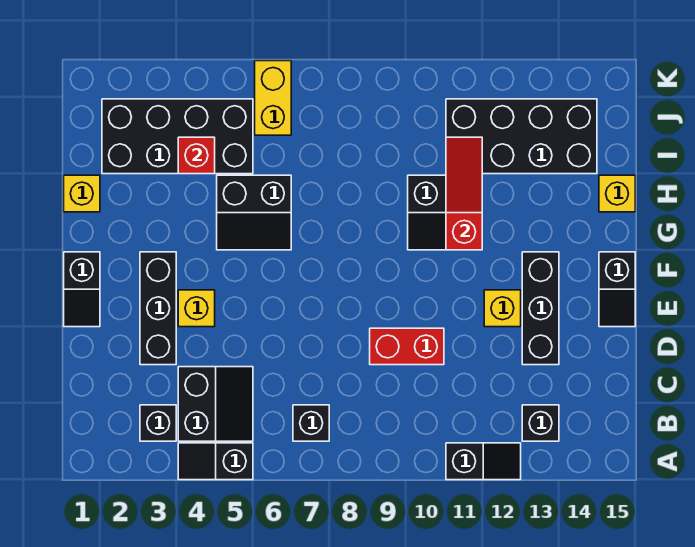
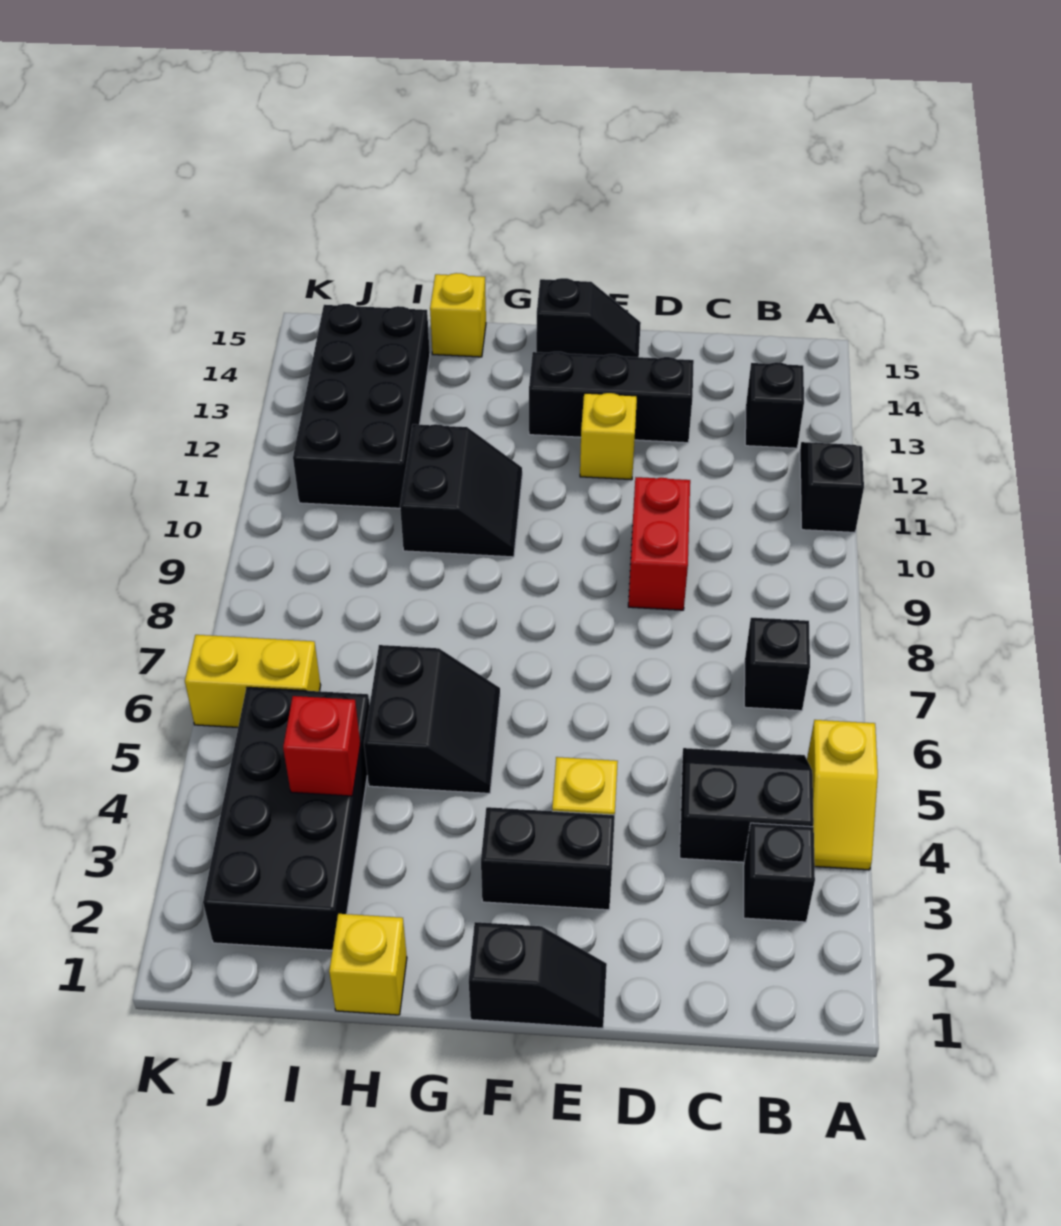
black slope A4:A5 level 1 top 5 -> yellow slope A4:A5 level 1 top 5
black brick D3:F3 level 1 -> black brick E3:F3 level 1
red slope G11:I11 level 2 top G -> none

